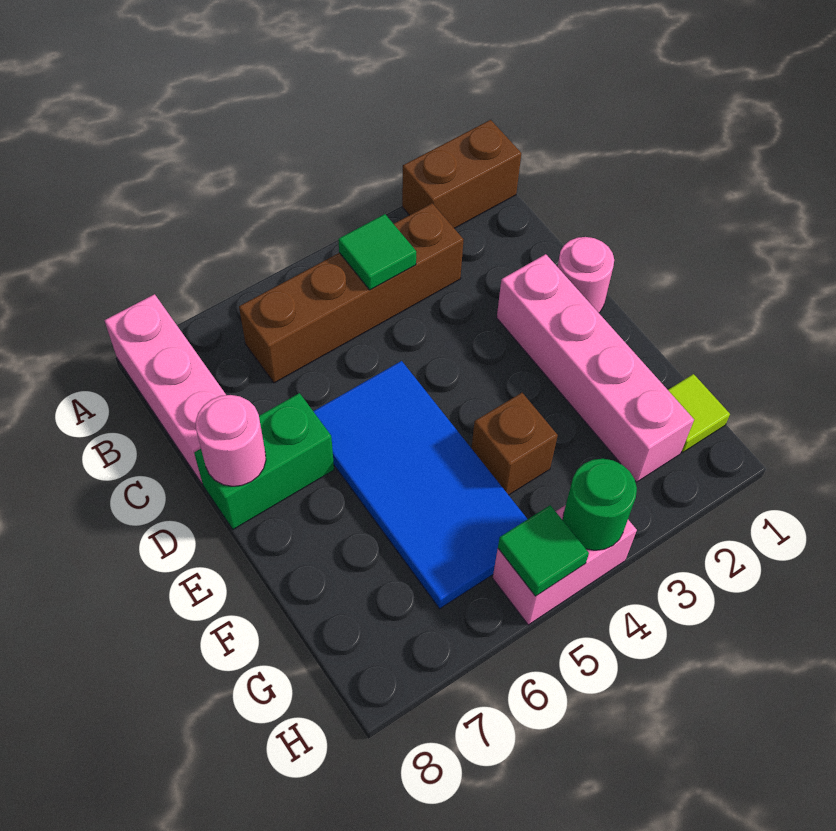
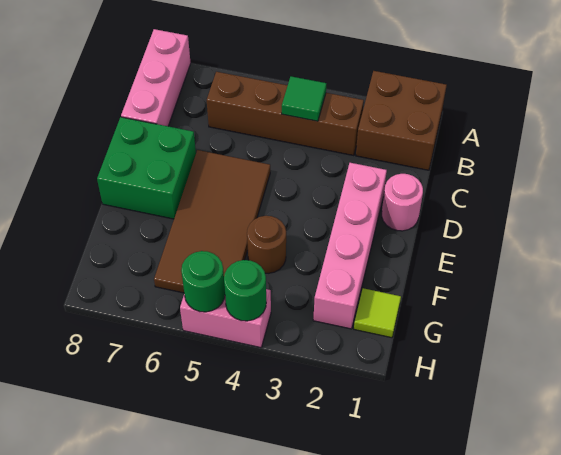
brown brick A1:A2 level 1 -> brown brick A1:B2 level 1
blue tile D5:G6 level 1 -> brown tile D5:G6 level 1
green brick D7:D8 level 1 -> green brick D7:E8 level 1
pink round brick D8 level 2 -> none
brown brick F4 level 1 -> brown round brick F4 level 1
green tile H5 level 2 -> green round brick H5 level 2

